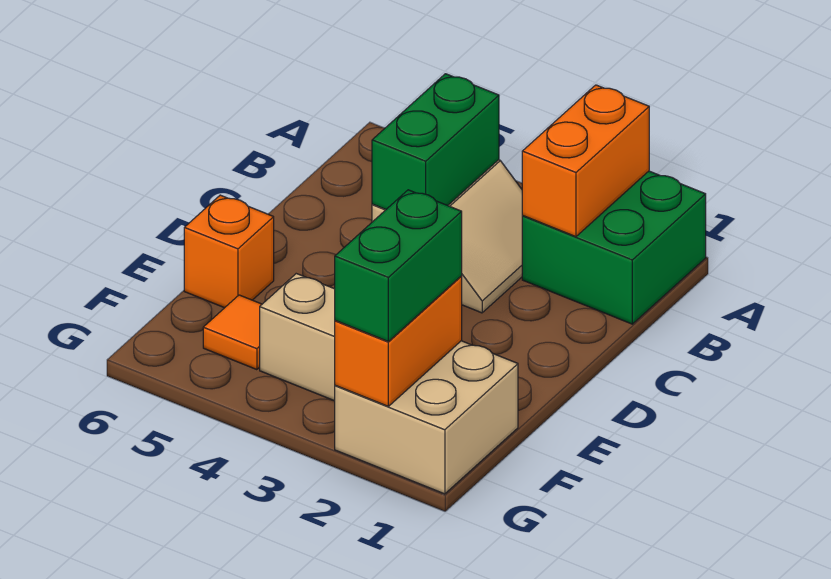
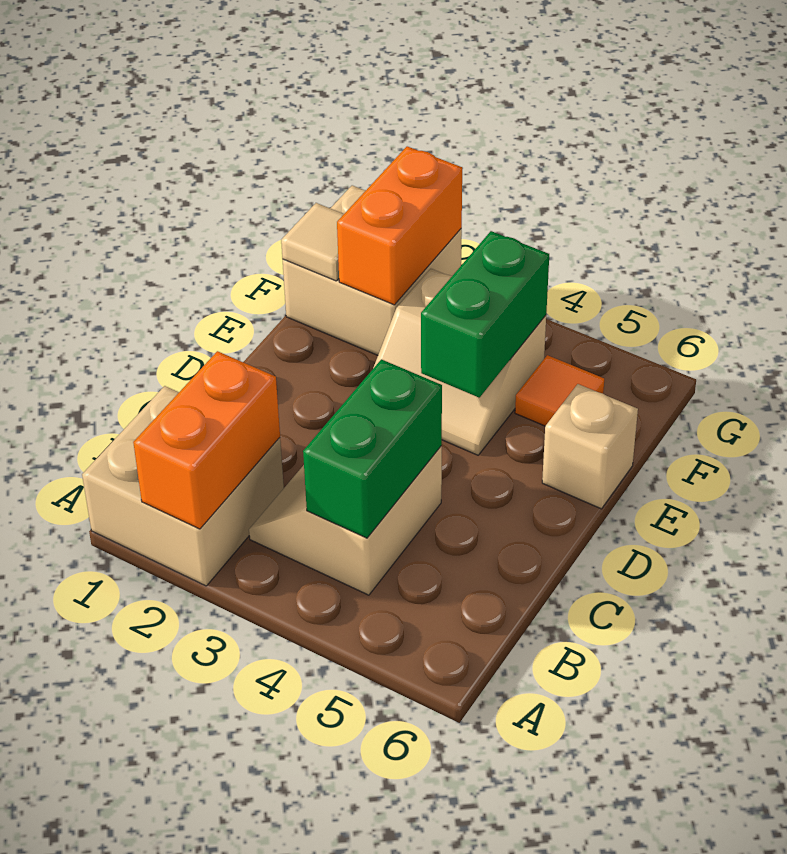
green brick A1:B2 level 1 -> tan brick A1:B2 level 1
orange brick E6 level 1 -> tan brick E6 level 1
none -> tan tile F1 level 2
green brick F2:G2 level 3 -> green brick E4:F4 level 2

